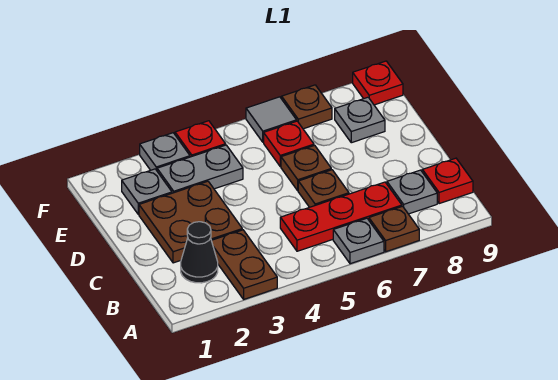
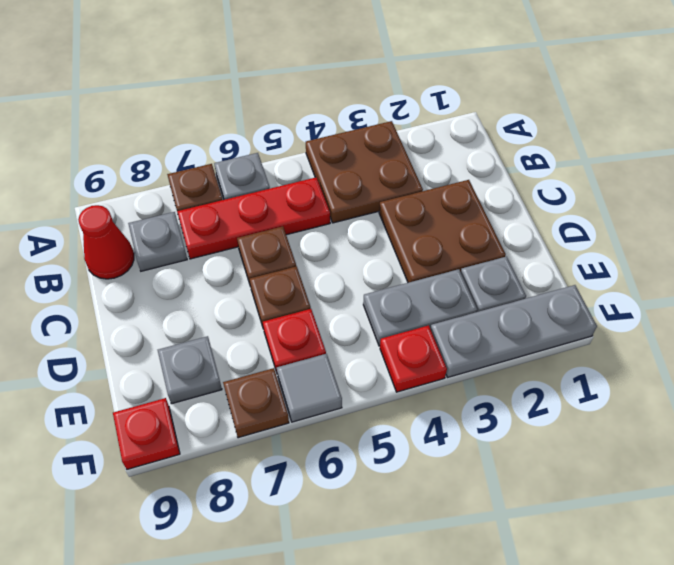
brown plate A3:B3 level 1 -> brown plate A3:B4 level 1
black cone B2 level 1 -> none
red plate B9 level 1 -> red cone B9 level 1
grey plate F3 level 1 -> grey plate F1:F3 level 1

